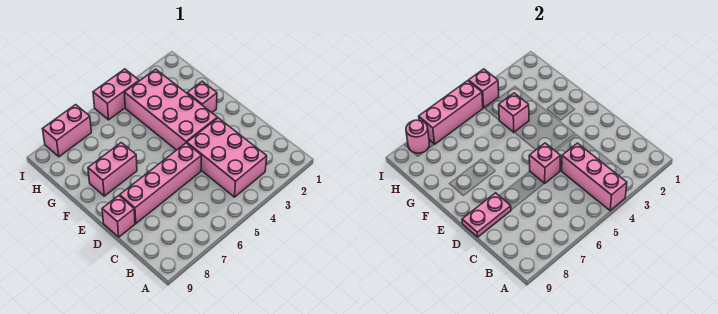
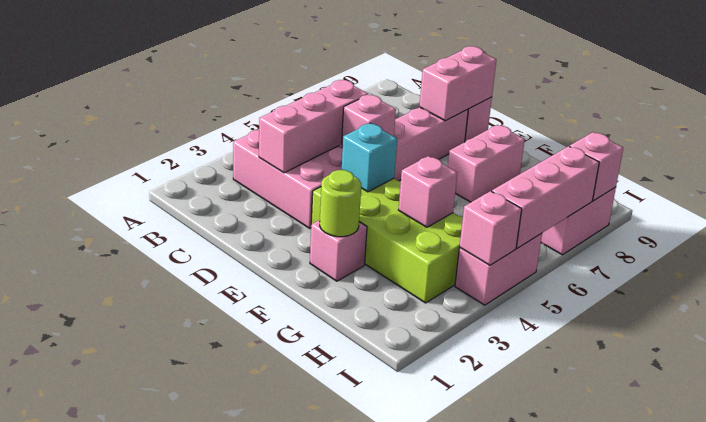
pink brick A4:C4 level 2 -> pink brick C3:C5 level 2
pink plate D8:D9 level 2 -> pink brick D8:D9 level 2
pink brick E3:H4 level 1 -> lime brick E3:H4 level 1
none -> cyan brick E4 level 2
none -> lime round brick F2 level 2
pink round brick I8 level 2 -> pink brick I8 level 2

